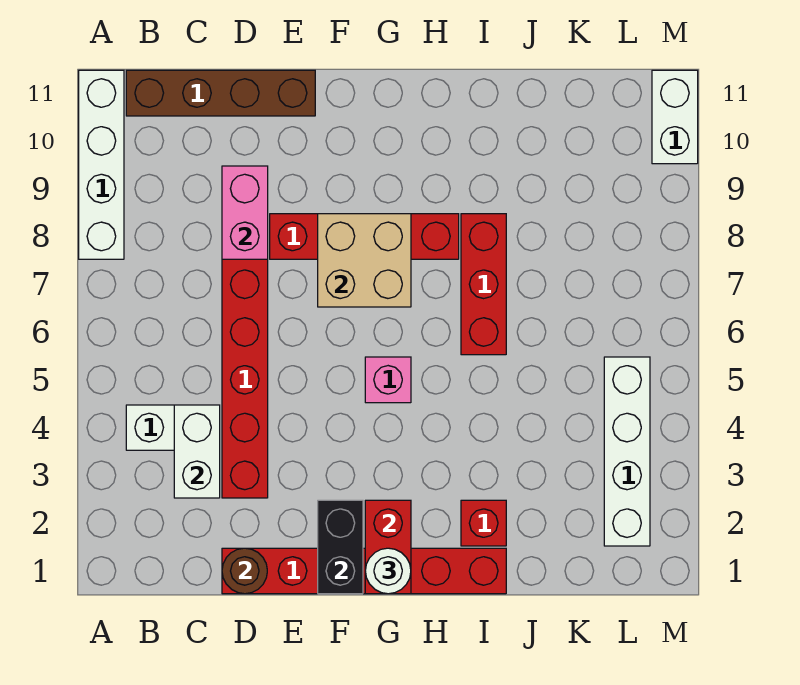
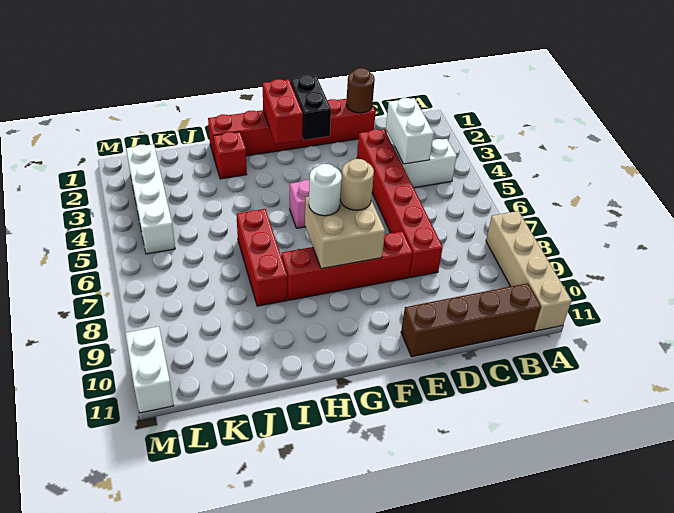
white brick A8:A11 level 1 -> tan brick A8:A11 level 1
pink brick D8:D9 level 2 -> none
none -> tan round brick F7 level 3
white round brick G1 level 3 -> white round brick G7 level 3

